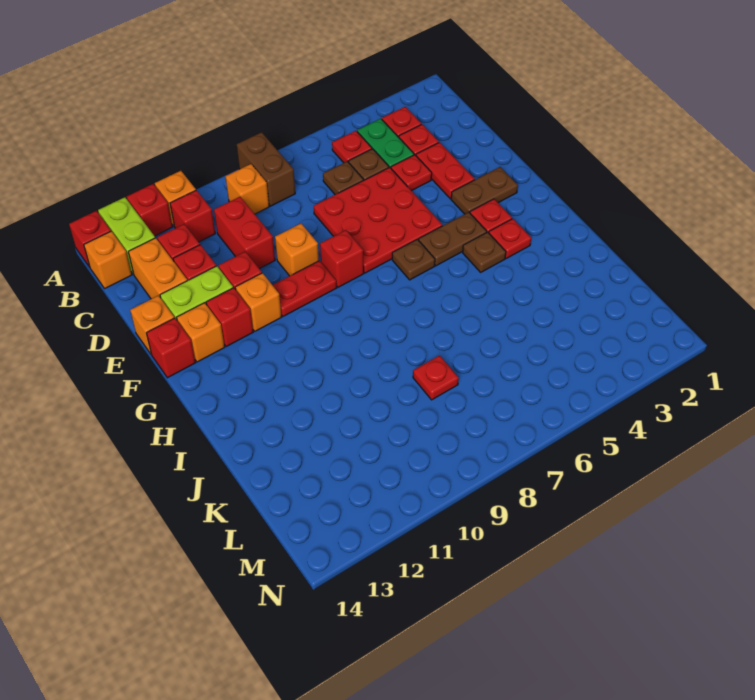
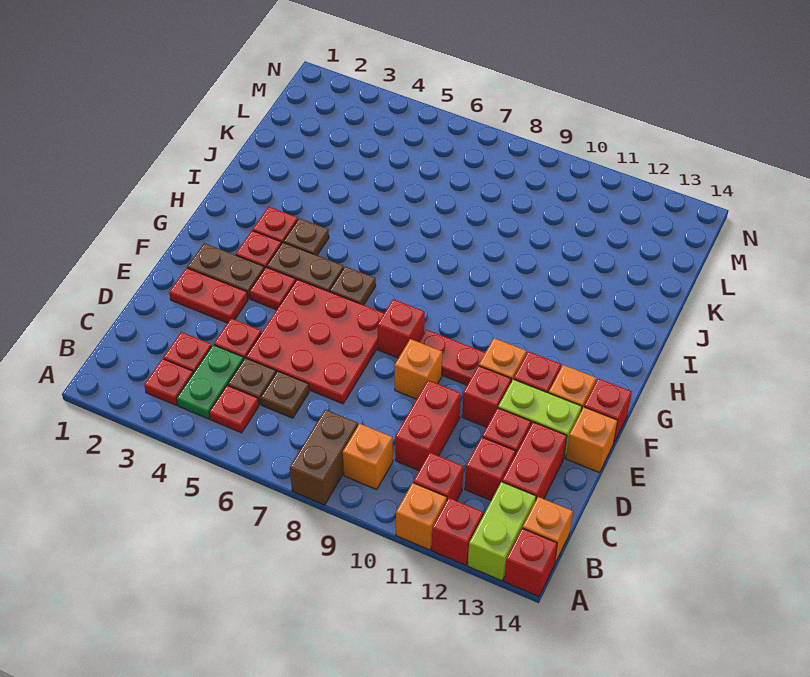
orange brick C13:D13 level 1 -> red brick C13:D13 level 1
red plate D3:E3 level 1 -> red plate E2:E3 level 1
red plate K8 level 1 -> red plate F4 level 1

